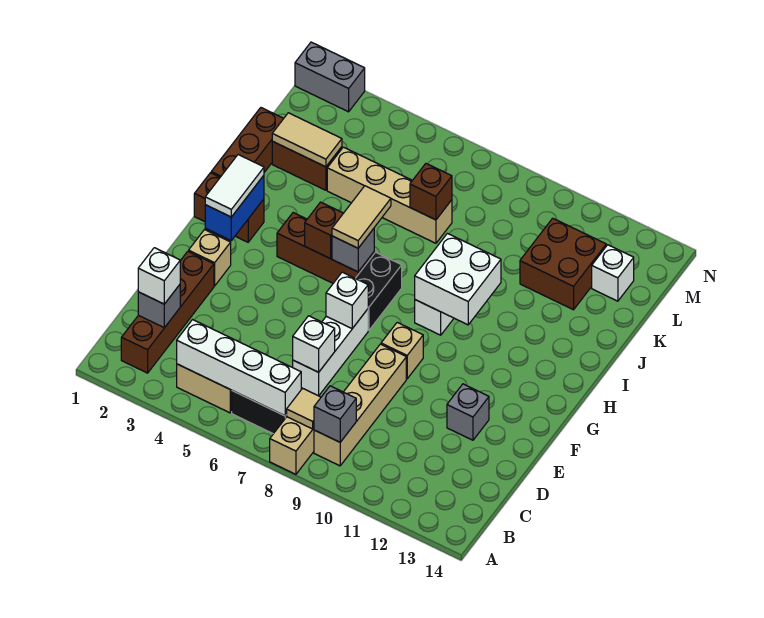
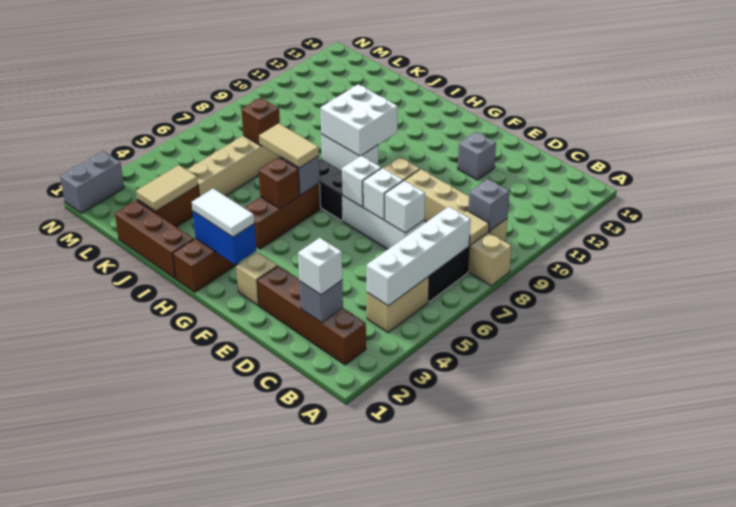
brown brick K11:L12 level 1 -> none
white brick L13 level 1 -> white brick E7 level 2

